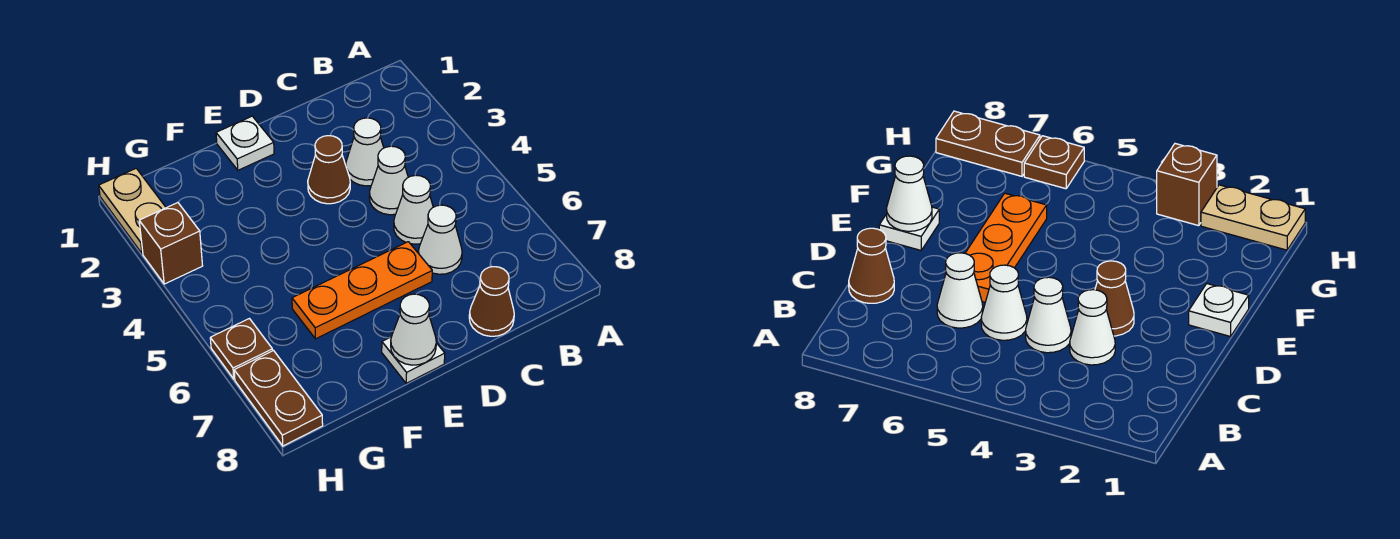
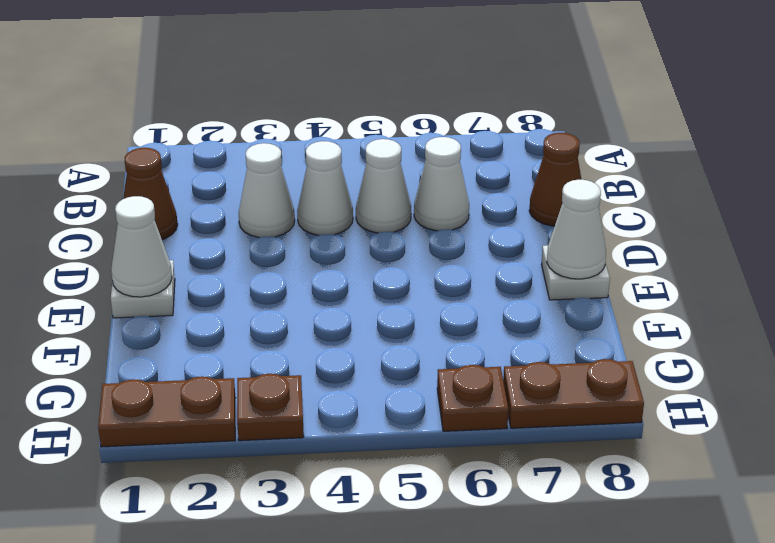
brown cone D3 level 1 -> brown cone C1 level 1
orange plate D6:F6 level 1 -> none
none -> white cone E1 level 2
tan plate H1:H2 level 1 -> brown plate H1:H2 level 1
brown brick H3 level 1 -> brown plate H3 level 1

